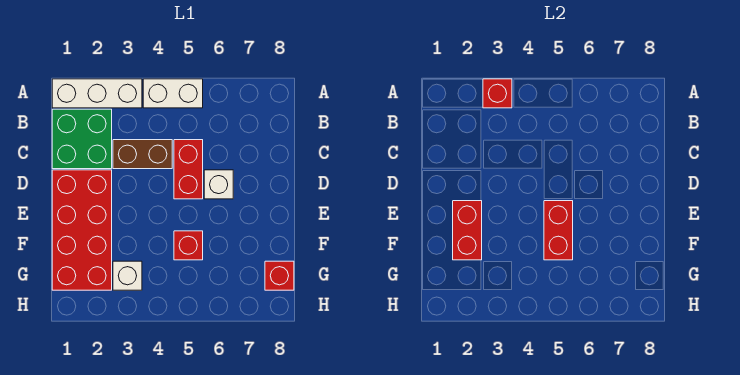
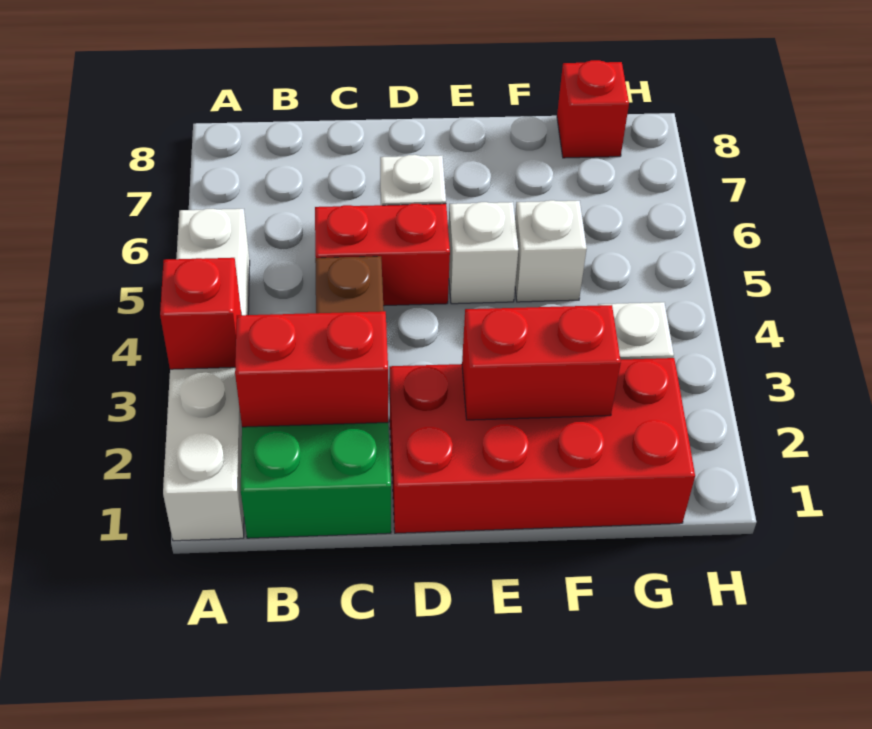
none -> white brick E5 level 1
red brick E5:F5 level 2 -> red brick B2:C2 level 2
red brick F5 level 1 -> white brick F5 level 1

